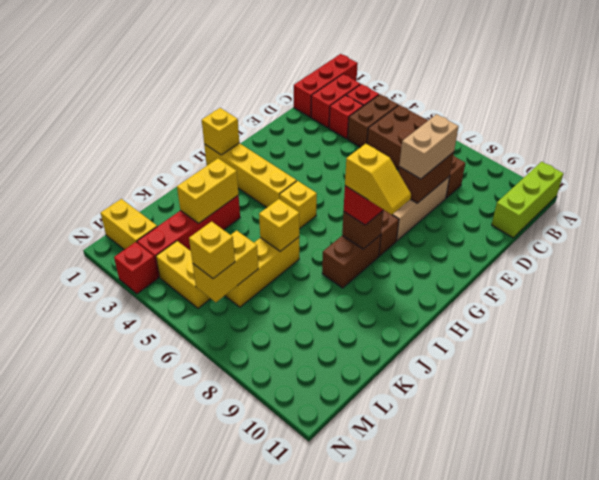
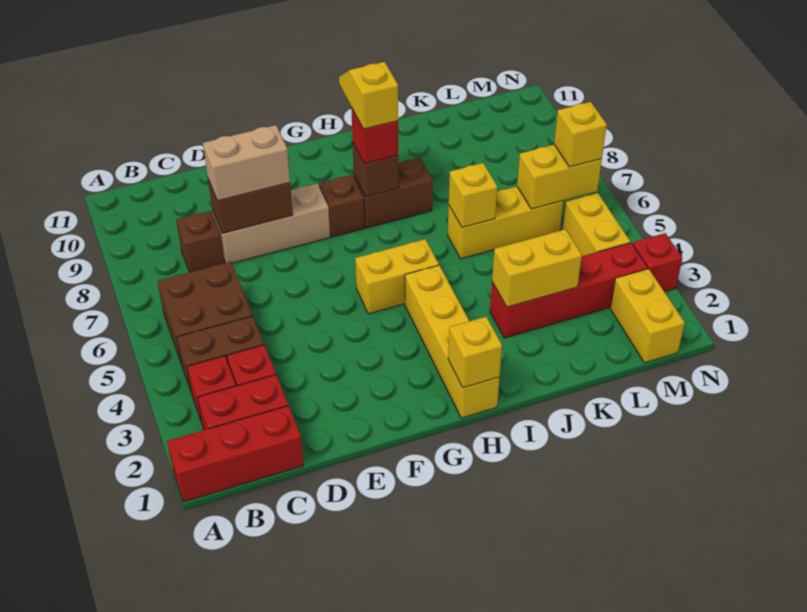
lime brick A11:C11 level 1 -> none
yellow brick H5 level 1 -> yellow brick G5:H5 level 1

